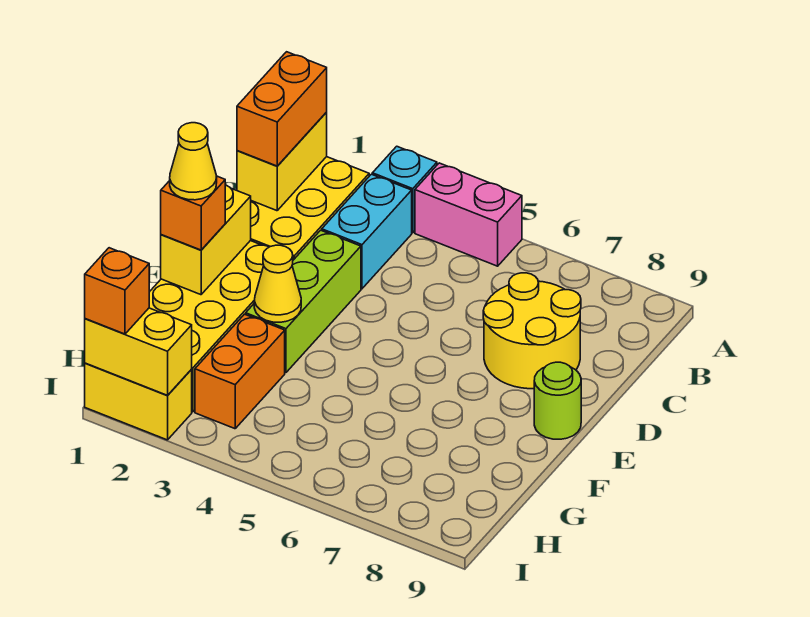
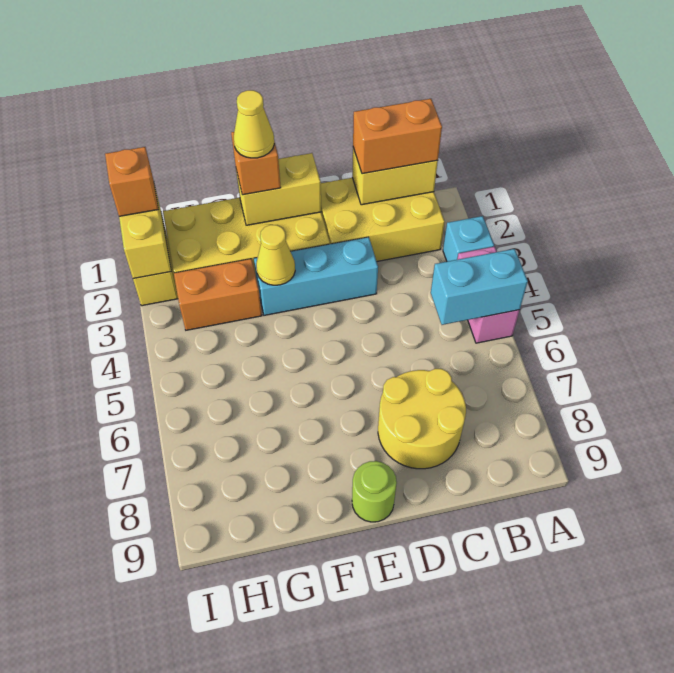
cyan brick B3:C3 level 1 -> cyan brick A5:B5 level 2
lime brick D3:F3 level 1 -> cyan brick D3:F3 level 1

